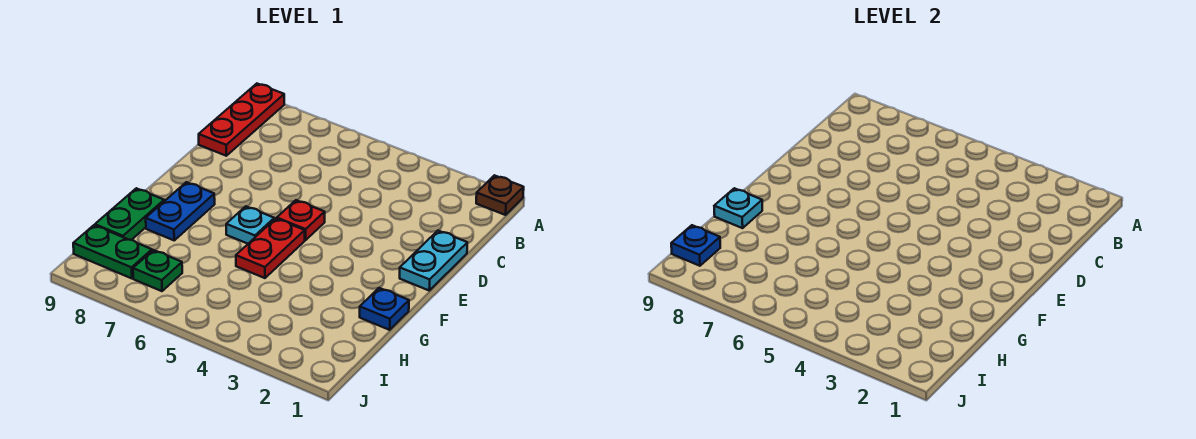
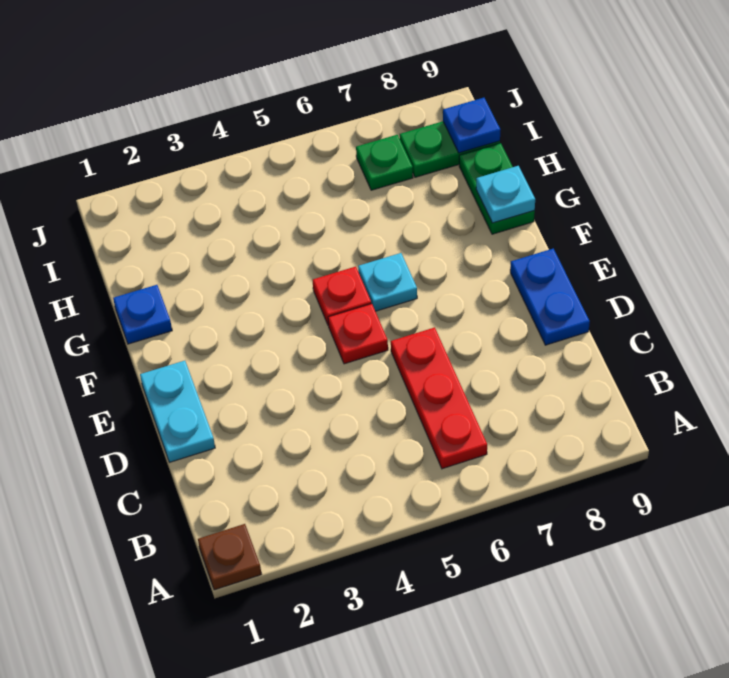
red plate A9:C9 level 1 -> red plate B6:D6 level 1
red plate F5:G5 level 1 -> red plate F5 level 1
blue plate F8:G8 level 1 -> blue plate D9:E9 level 1

